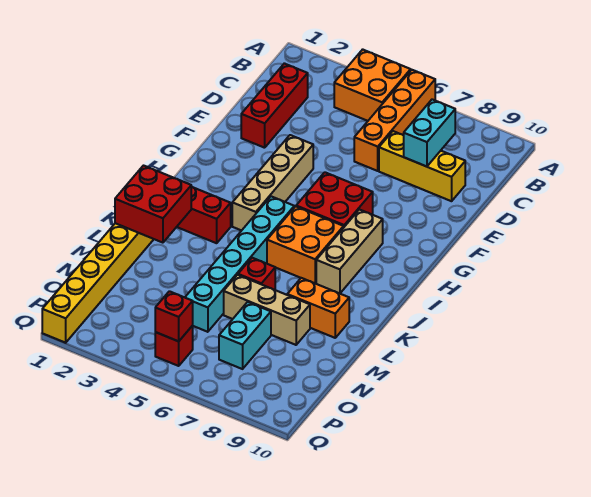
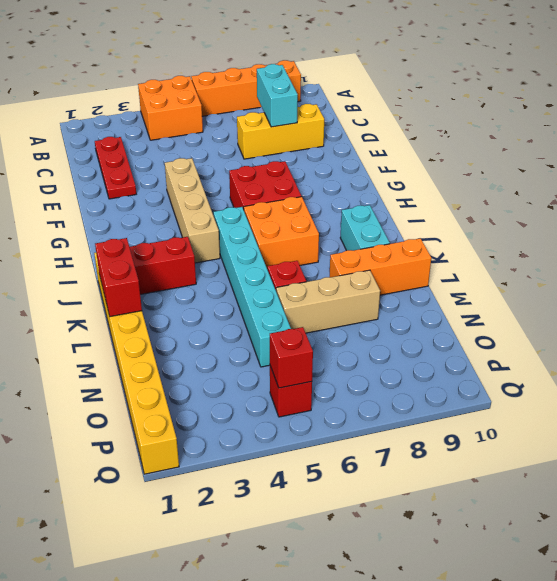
orange brick A6:D6 level 1 -> orange brick A6:A9 level 1
red brick C2:E2 level 1 -> red plate C2:E2 level 1
tan brick H8:J8 level 1 -> none
red brick K1:L2 level 2 -> red brick K1:L1 level 2
orange brick L8:L9 level 1 -> orange brick L8:L10 level 1
cyan brick N7:O7 level 1 -> cyan brick J9:K9 level 1

